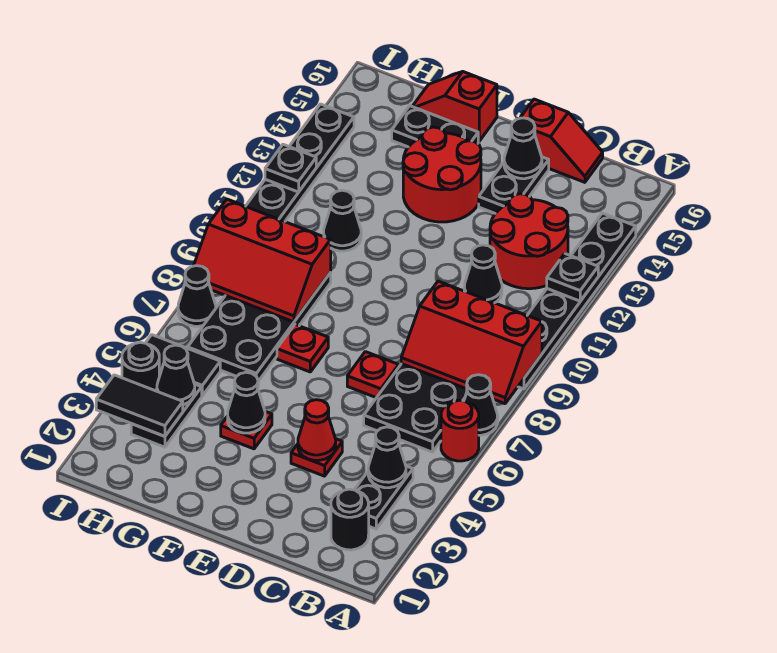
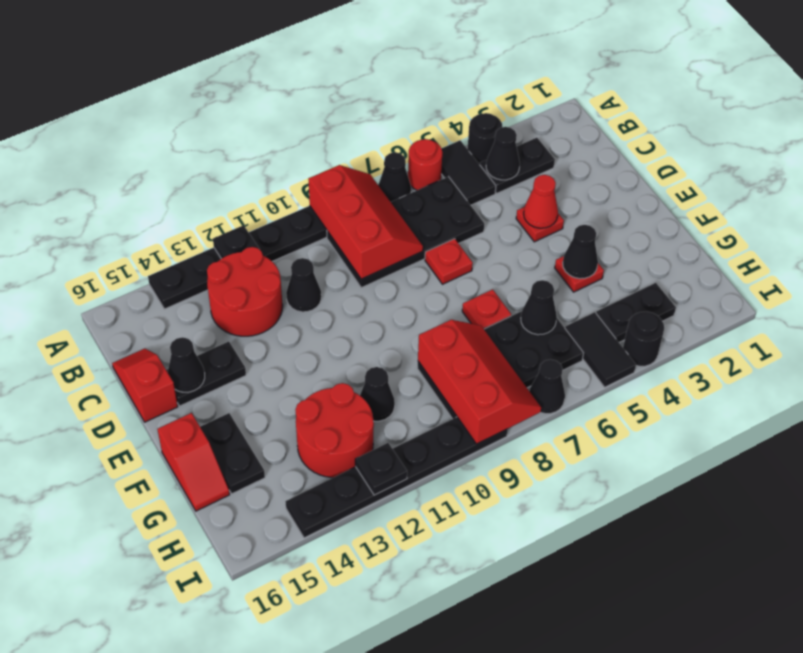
black round brick B2 level 1 -> black round brick A4 level 1
red round brick E13:F14 level 1 -> red round brick G12:H13 level 1
black tile H3:I3 level 2 -> black tile A5:B5 level 1
black cone H4 level 2 -> black cone G6 level 2

